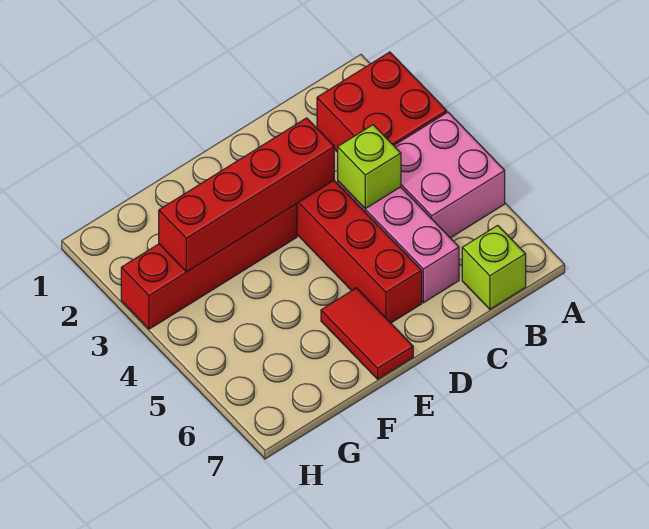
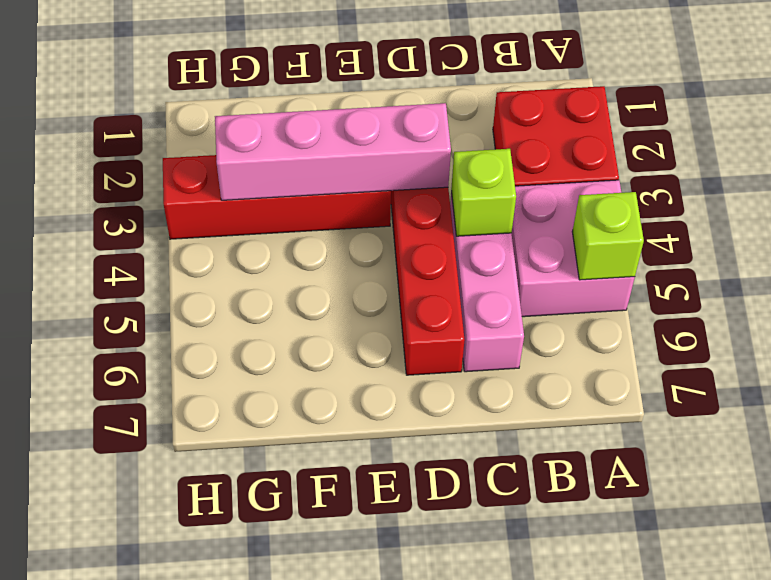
lime brick B7 level 1 -> lime brick A5 level 2
red brick D3:G3 level 2 -> pink brick D3:G3 level 2
red tile E6:E7 level 1 -> none

